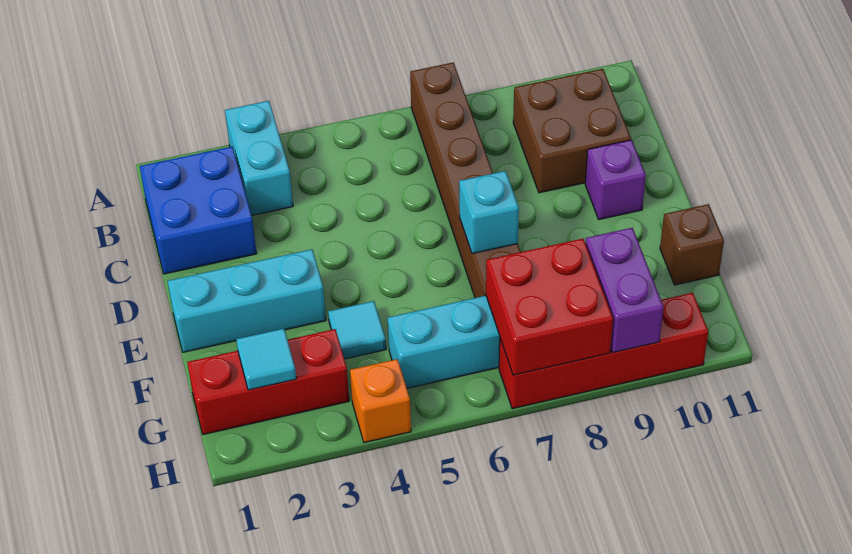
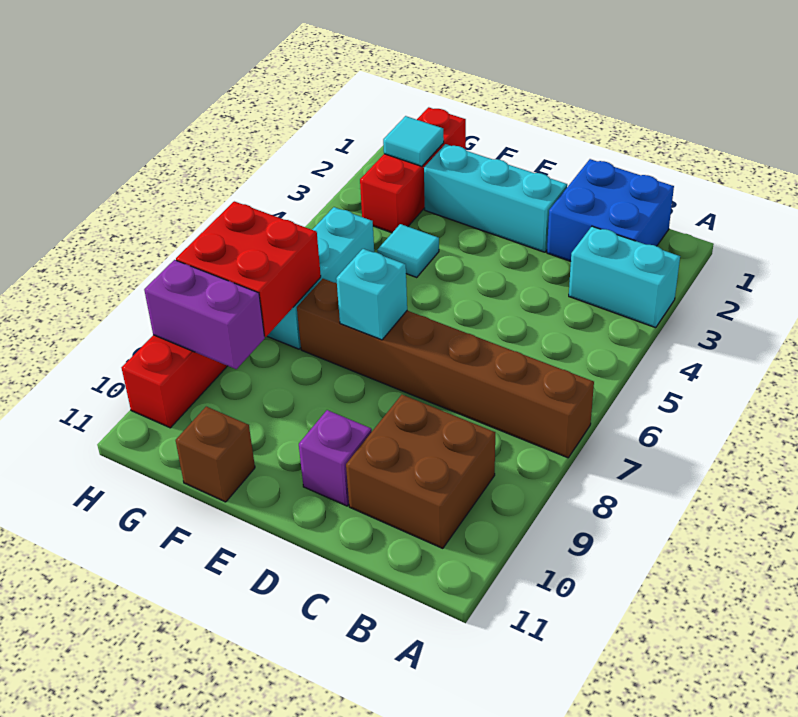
cyan brick E1:E3 level 1 -> cyan brick D2:F2 level 1
orange brick H4 level 1 -> none

